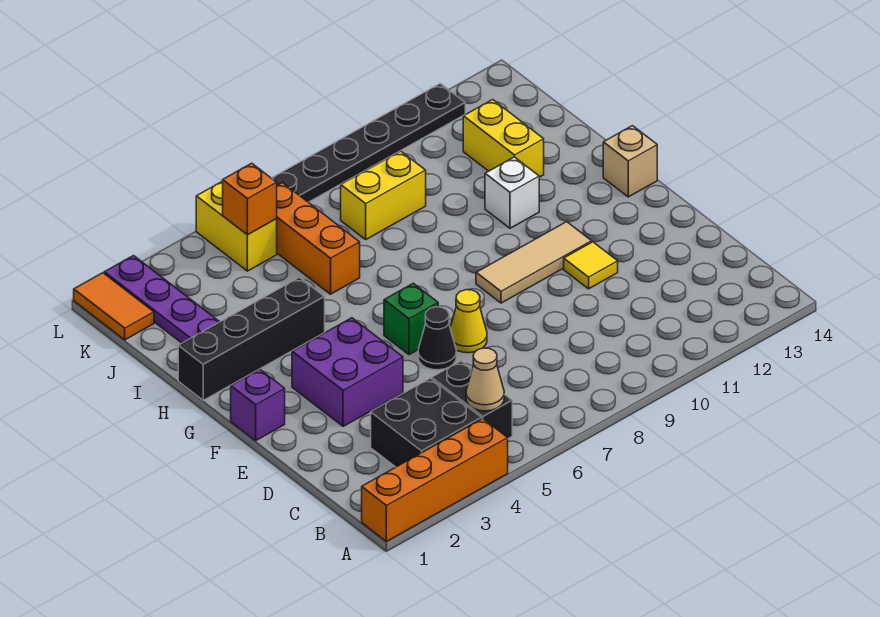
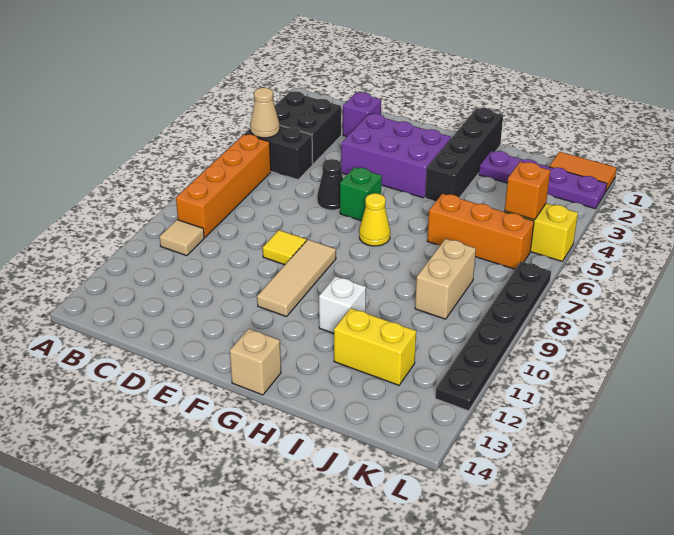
orange brick A1:A4 level 1 -> orange brick B6:B9 level 1
none -> tan tile B10 level 1
purple brick E3:F4 level 1 -> purple brick E3:G4 level 1
yellow cone E7 level 1 -> yellow cone G7 level 1
yellow tile E11 level 1 -> yellow tile E9 level 1
purple brick F1 level 1 -> purple brick D2 level 1
yellow brick J8:J9 level 1 -> tan brick J8:J9 level 1

